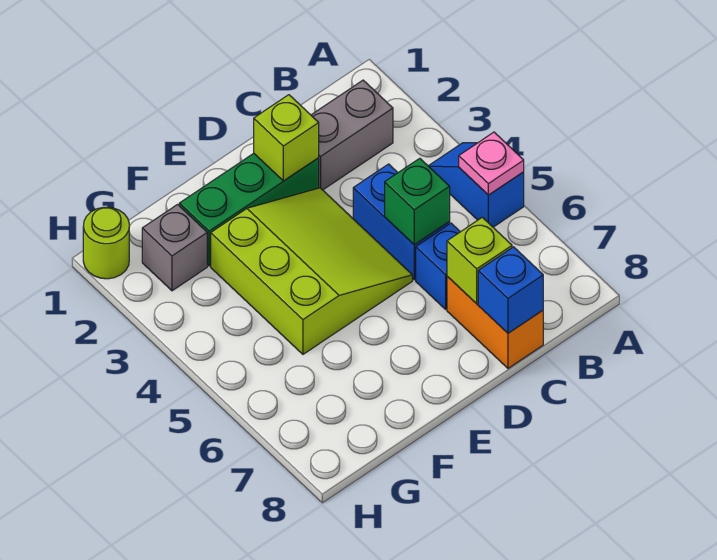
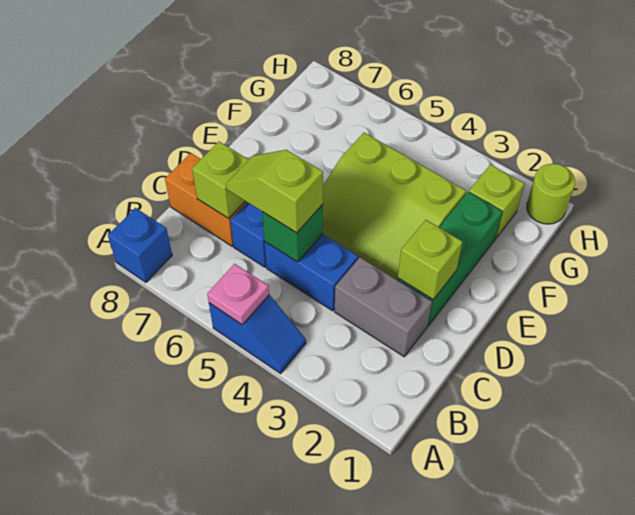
grey brick B2:C2 level 1 -> grey brick C2:C3 level 1
none -> lime slope C5:C6 level 3 top 5
blue brick C8 level 2 -> blue brick A8 level 1
grey brick G2 level 1 -> lime brick G2 level 1

